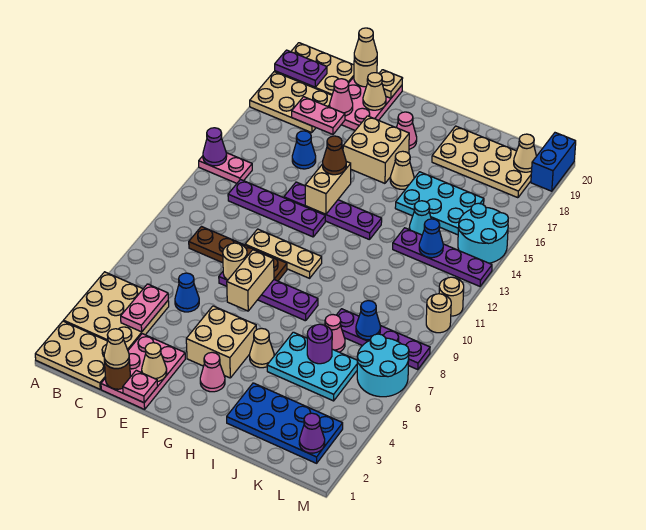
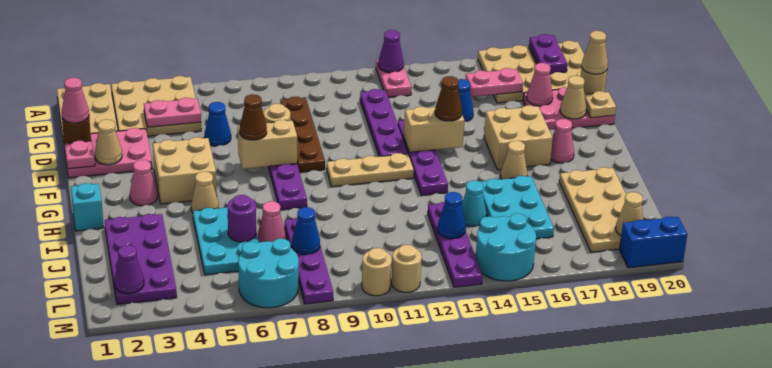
pink plate C17:D17 level 2 -> pink plate C16:C17 level 2
tan cone D1 level 3 -> pink cone D1 level 3
tan plate E10:G10 level 1 -> tan plate G10:G12 level 1
none -> brown cone F7 level 3
none -> cyan brick H1 level 1
blue plate I2:L3 level 1 -> purple plate I2:L3 level 1

